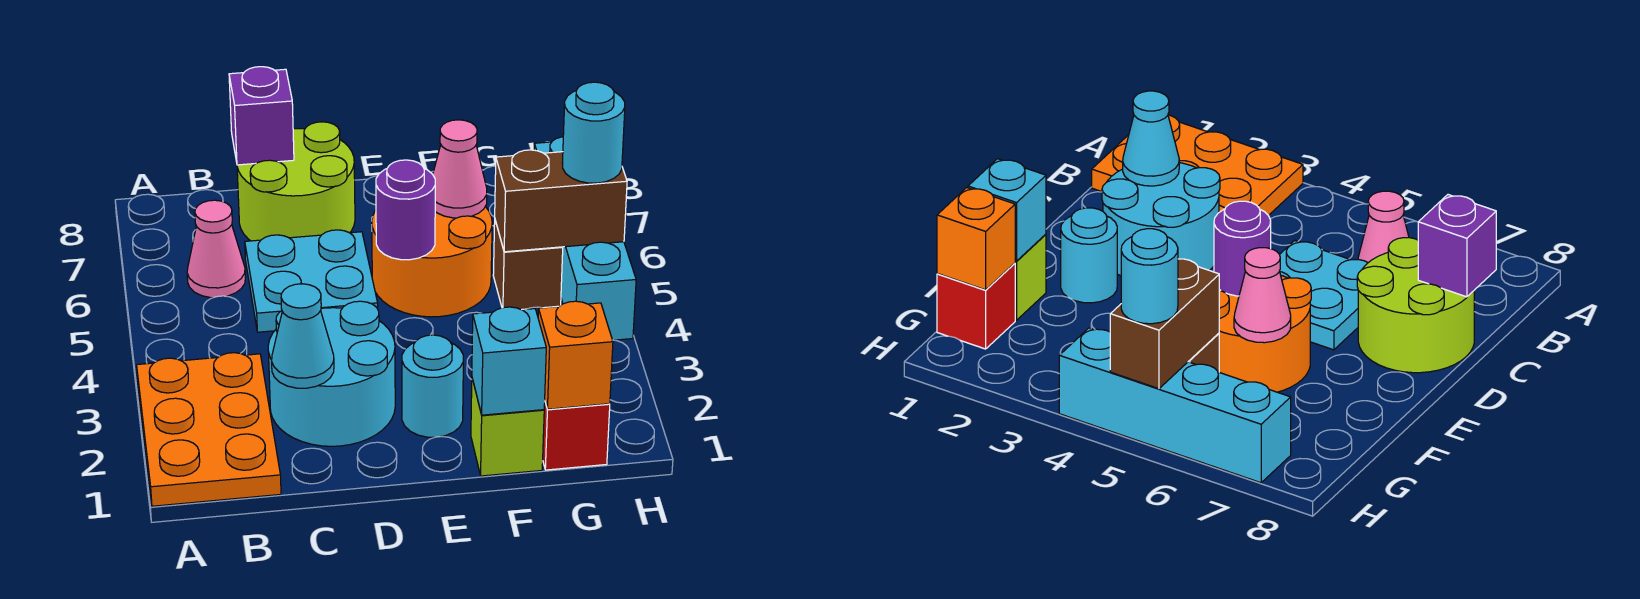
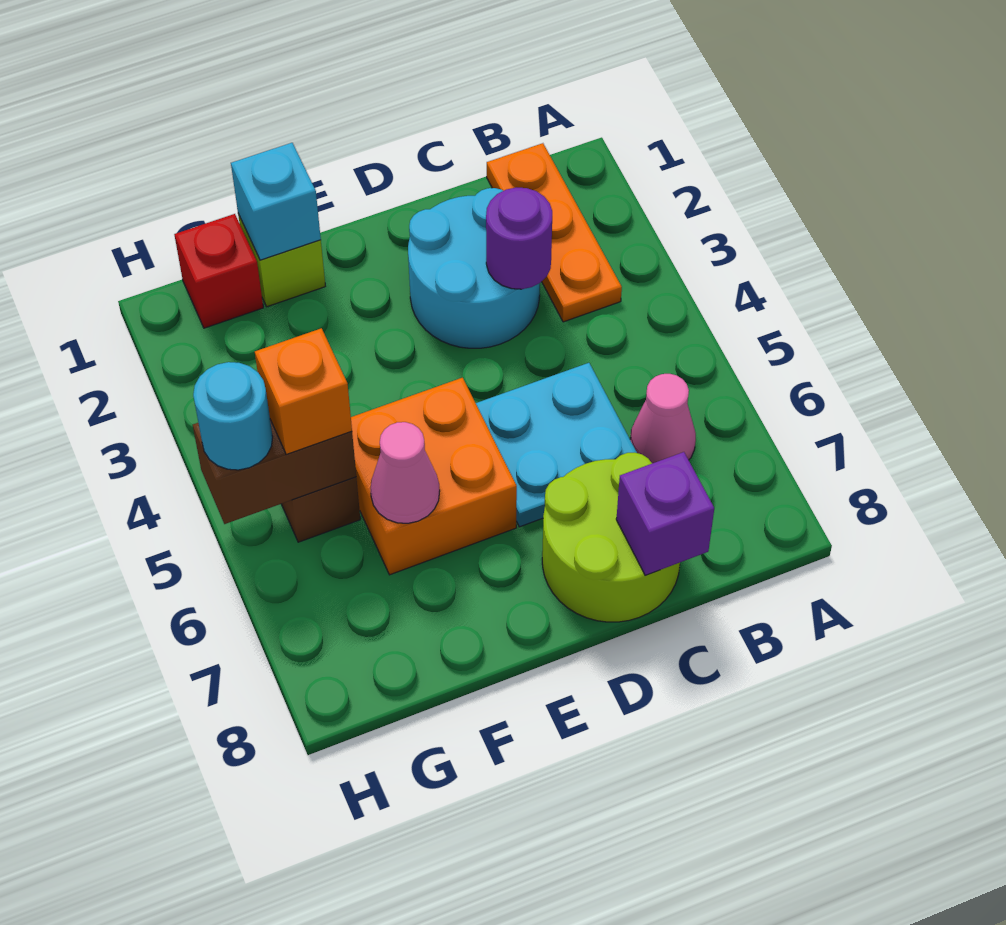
orange plate A1:B3 level 1 -> orange plate B1:B3 level 1
cyan cone C2 level 2 -> none
cyan round brick E2 level 1 -> none
orange round brick E5:F6 level 1 -> orange brick E5:F6 level 1
purple round brick E5 level 2 -> purple round brick C3 level 2
orange brick G1 level 2 -> orange brick G5 level 3
cyan brick H4:H7 level 1 -> none

